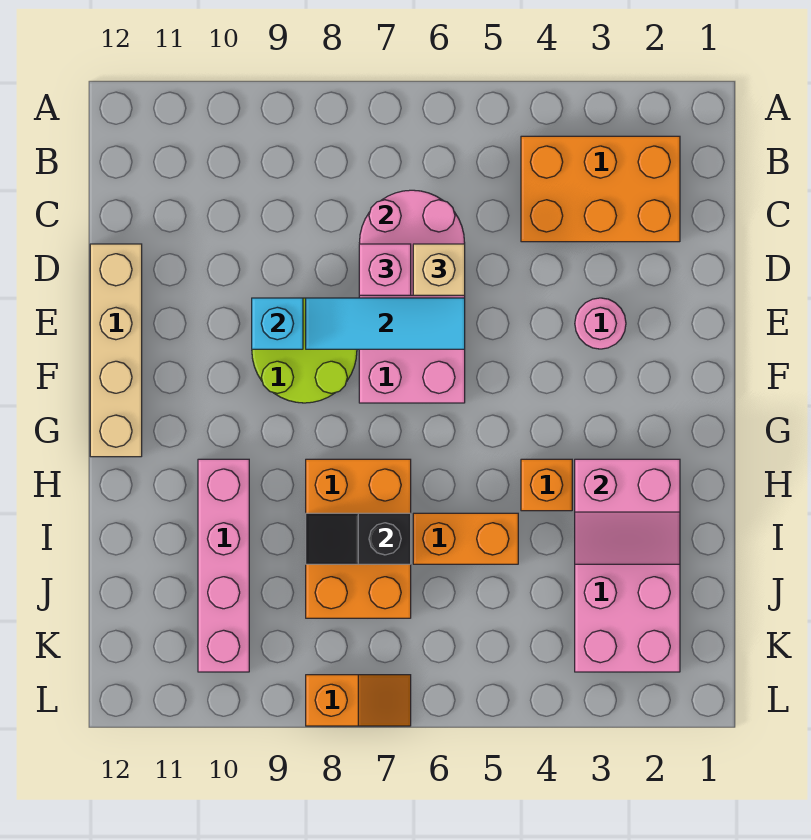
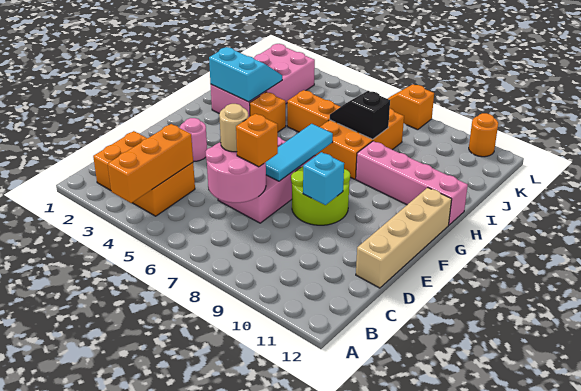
none -> orange brick A4:C4 level 2
tan brick D6 level 3 -> tan round brick D6 level 3
pink brick D7 level 3 -> orange brick D7 level 3
cyan tile E6:E8 level 2 -> cyan tile E7:G7 level 2
pink slope H2:I3 level 2 top H -> cyan slope H2:I3 level 2 top H
pink brick H10:K10 level 1 -> pink brick H9:H12 level 1
black slope I7:I8 level 2 top 7 -> black slope I7:I8 level 2 top 8
none -> orange round brick L11 level 1

